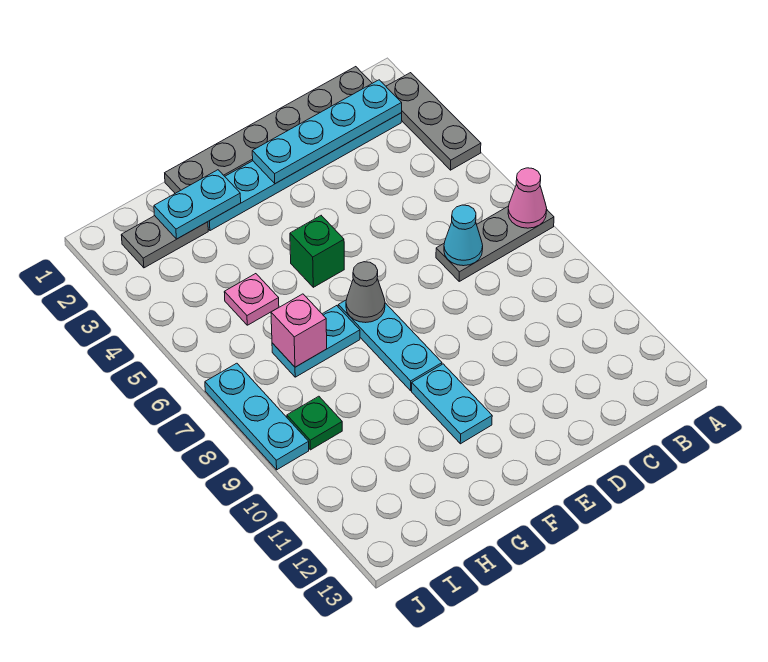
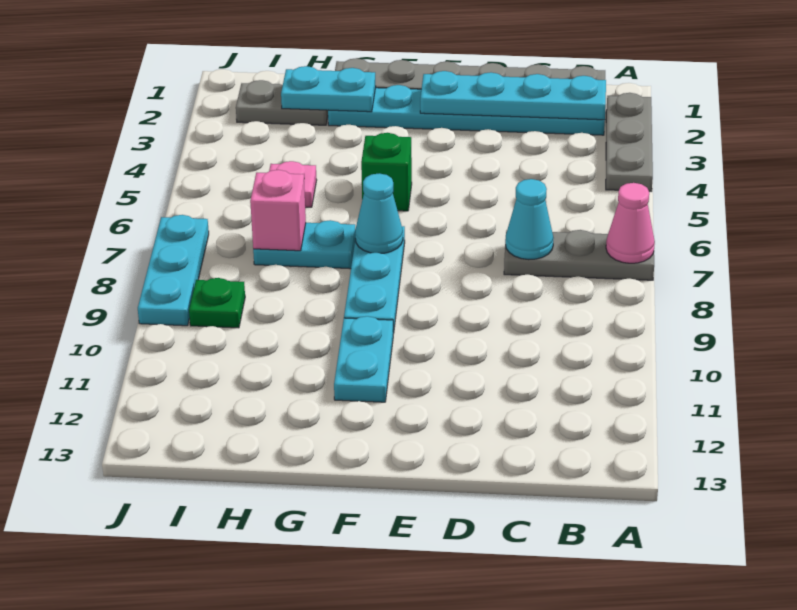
grey cone F7 level 2 -> cyan cone F7 level 2

